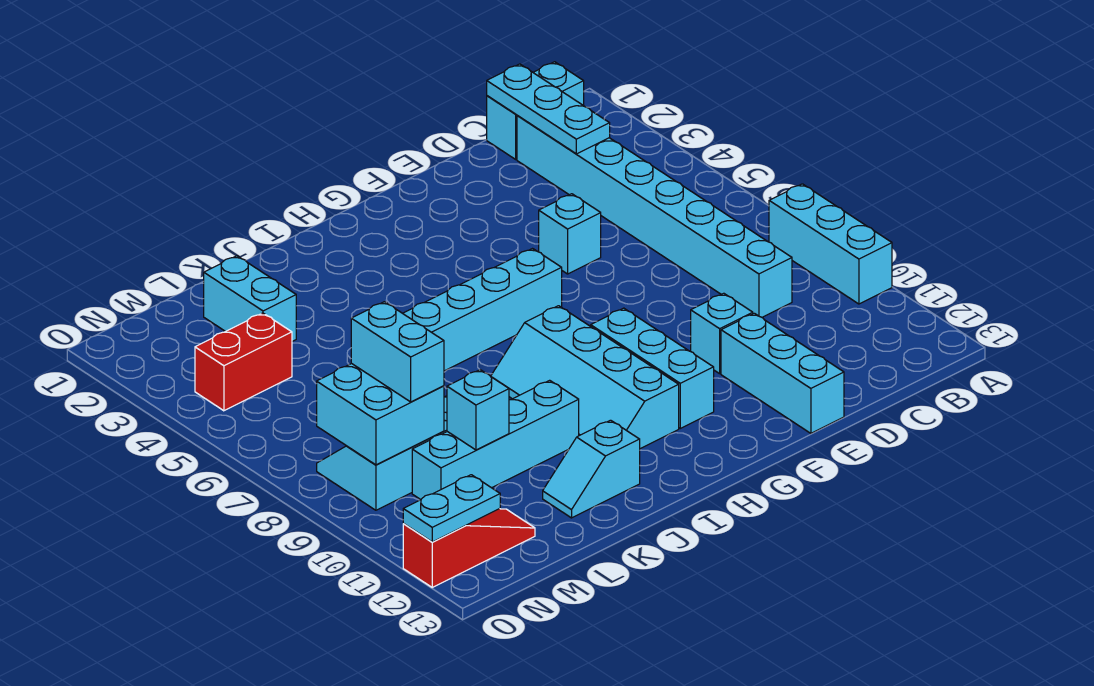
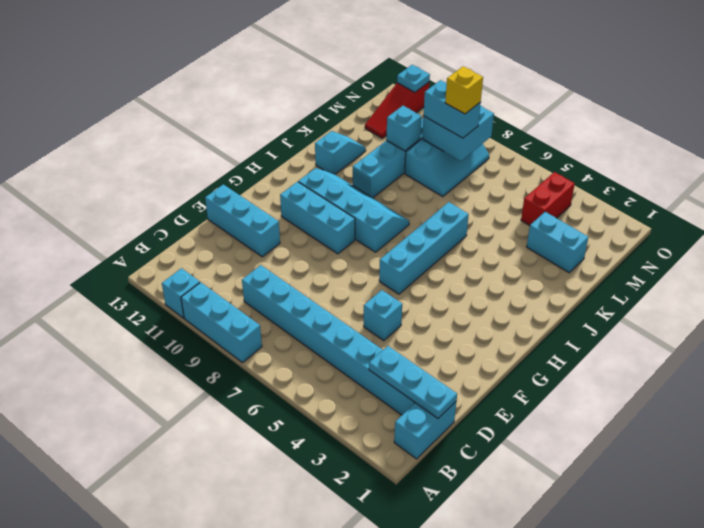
cyan brick E10 level 1 -> cyan brick A11 level 1
none -> yellow brick M8 level 4
cyan plate N12:O12 level 2 -> cyan plate O12 level 2

